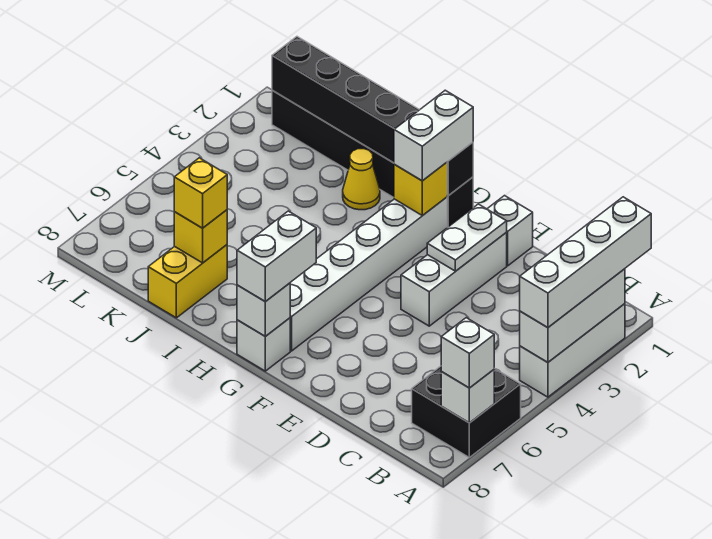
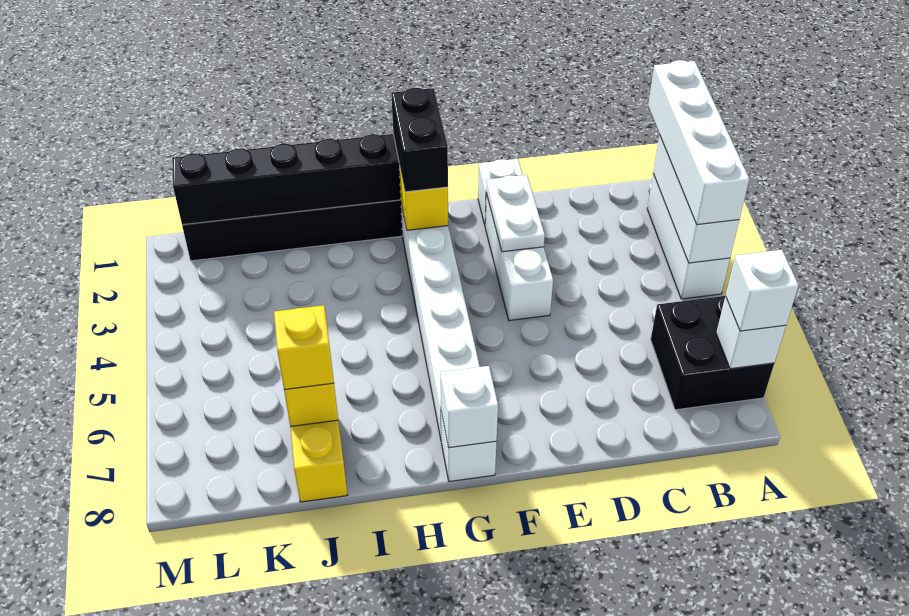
white brick G1:G2 level 3 -> black brick G1:G2 level 3
white brick G7:G8 level 3 -> none
yellow cone I2 level 1 -> none

